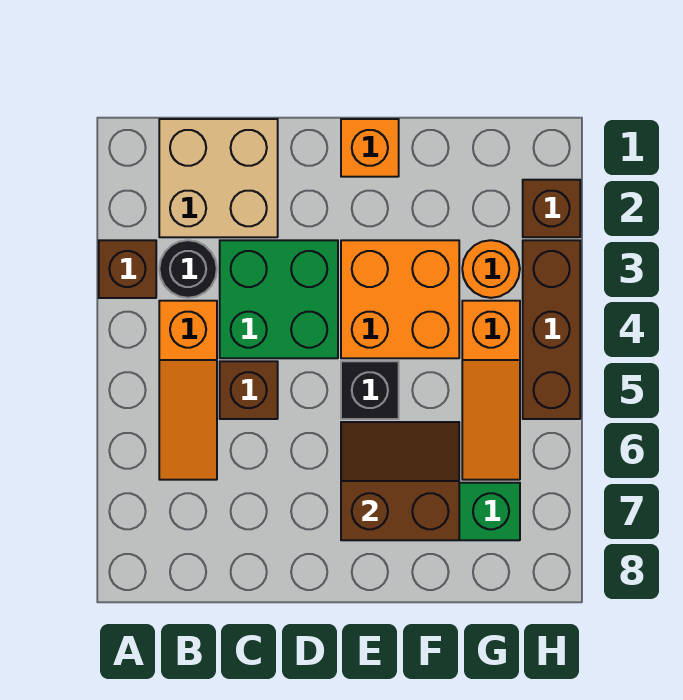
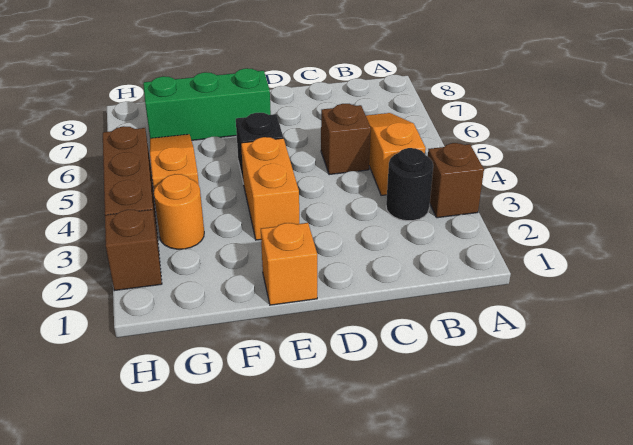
tan brick B1:C2 level 1 -> none
green brick C3:D4 level 1 -> none
orange brick E3:F4 level 1 -> orange brick E3:E4 level 1
brown slope E6:F7 level 2 top 7 -> none

